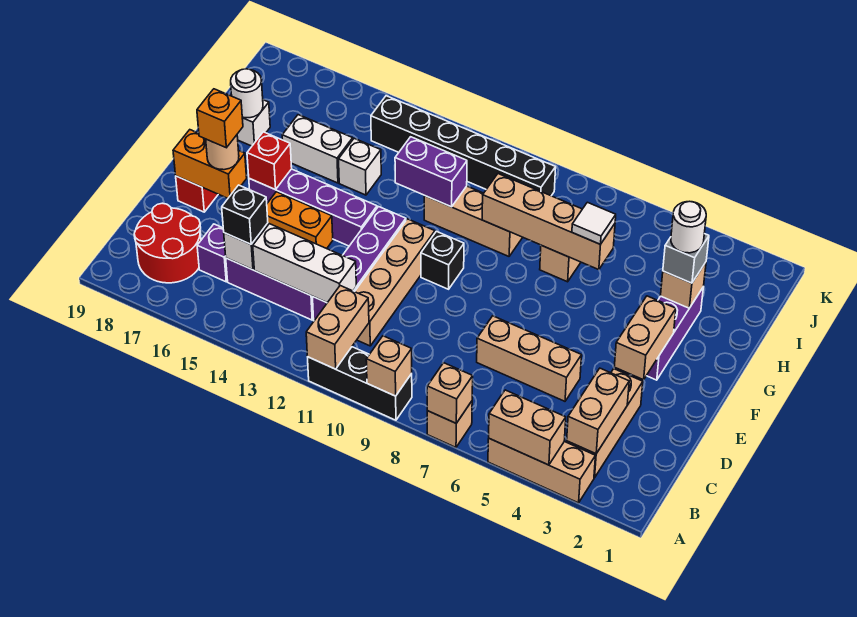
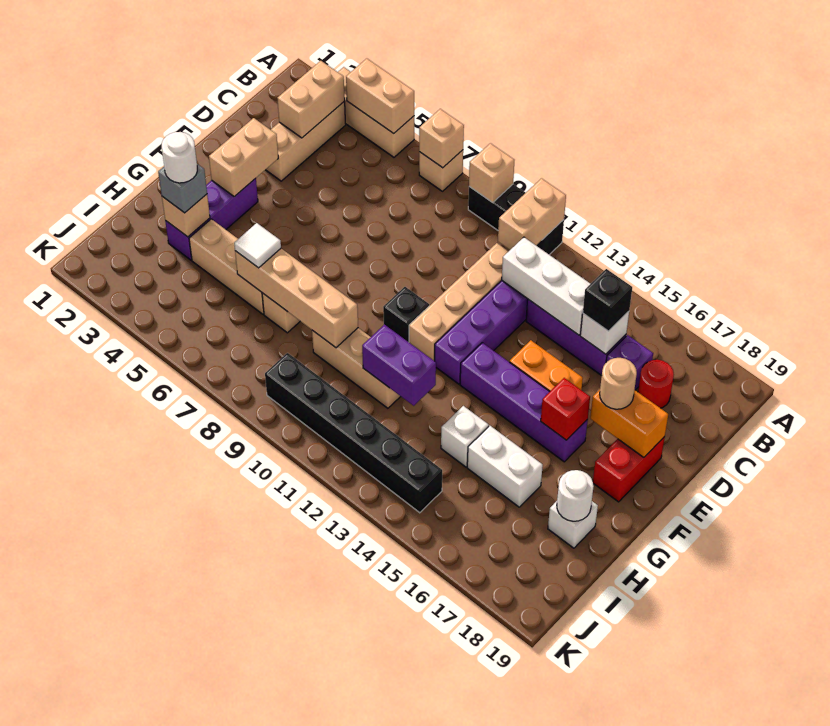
red round brick B17:C18 level 1 -> red round brick C17 level 1
tan brick D5:D7 level 1 -> tan brick H4:H6 level 1
orange brick E17 level 4 -> none

